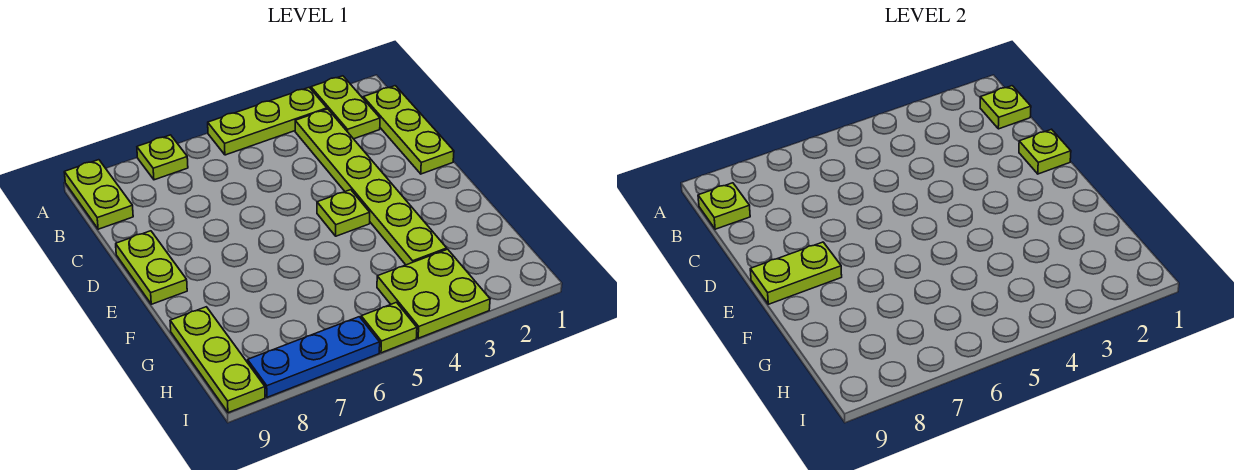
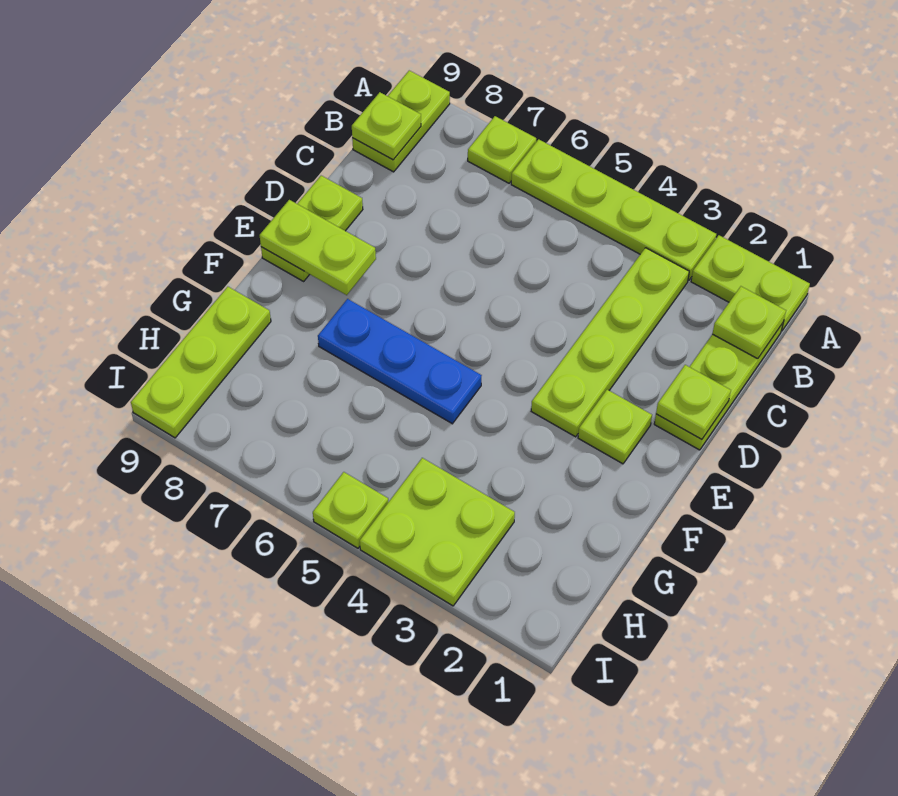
lime plate A2:B2 level 1 -> lime plate A1:A2 level 1
lime plate A3:A5 level 1 -> lime plate A3:A6 level 1
lime plate B3:G3 level 1 -> lime plate B3:E3 level 1
lime plate E4 level 1 -> lime plate E2 level 1
blue plate I6:I8 level 1 -> blue plate F5:F7 level 1

